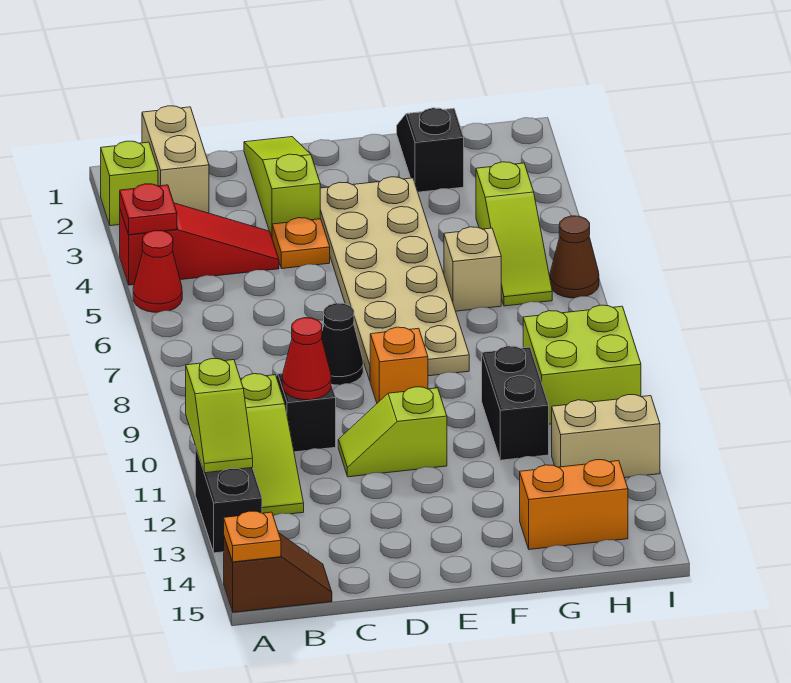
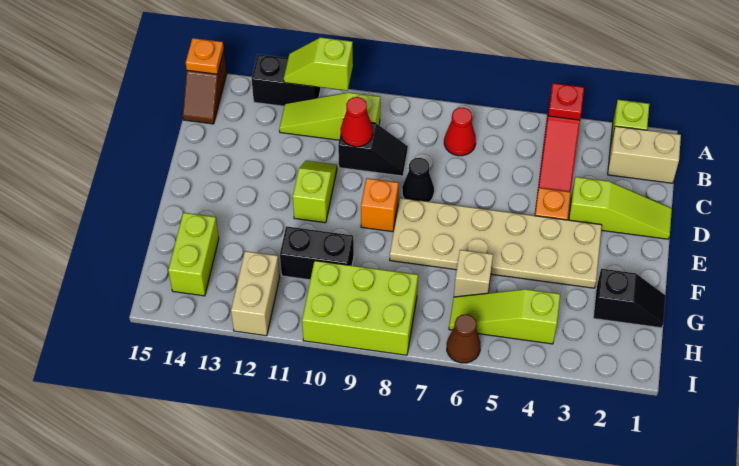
red cone A5 level 1 -> red cone B7 level 1
orange brick G14:H14 level 1 -> lime brick G14:H14 level 1
lime brick H9:I10 level 1 -> lime brick H8:I10 level 1

